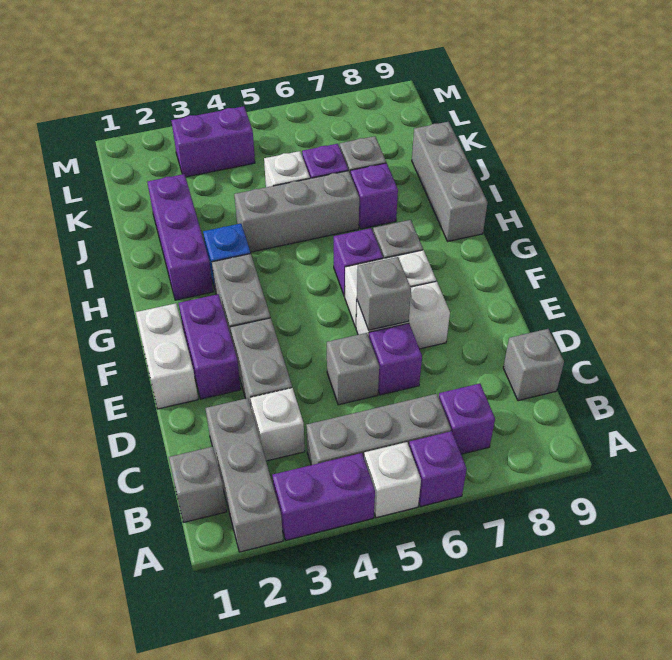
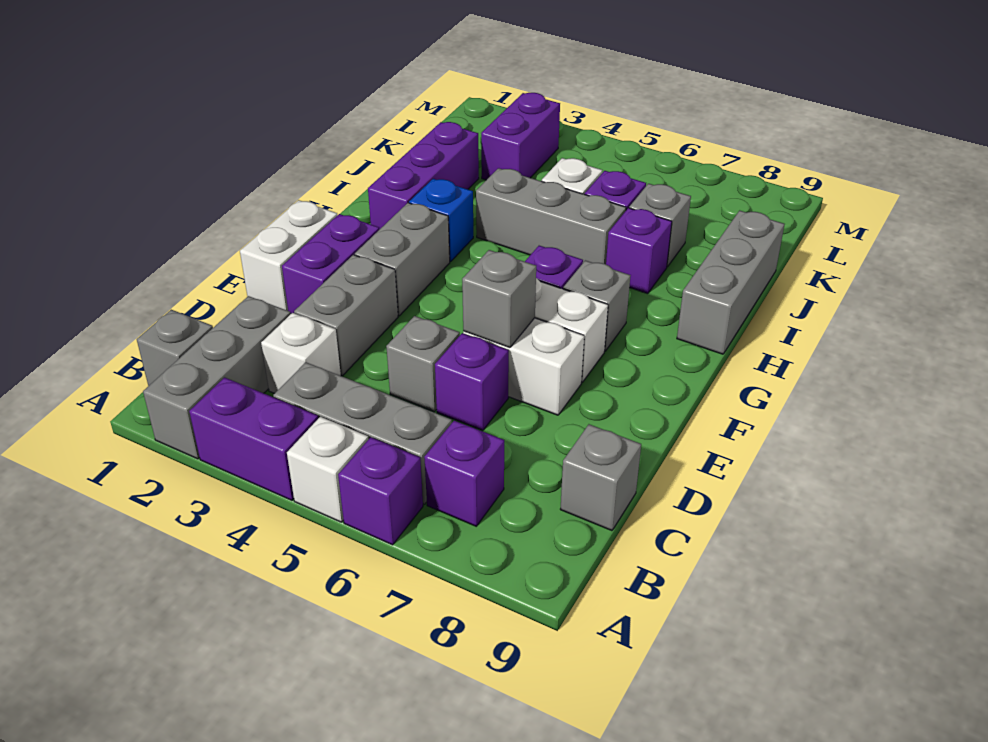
purple brick L3:L4 level 1 -> purple brick K3:L3 level 1

